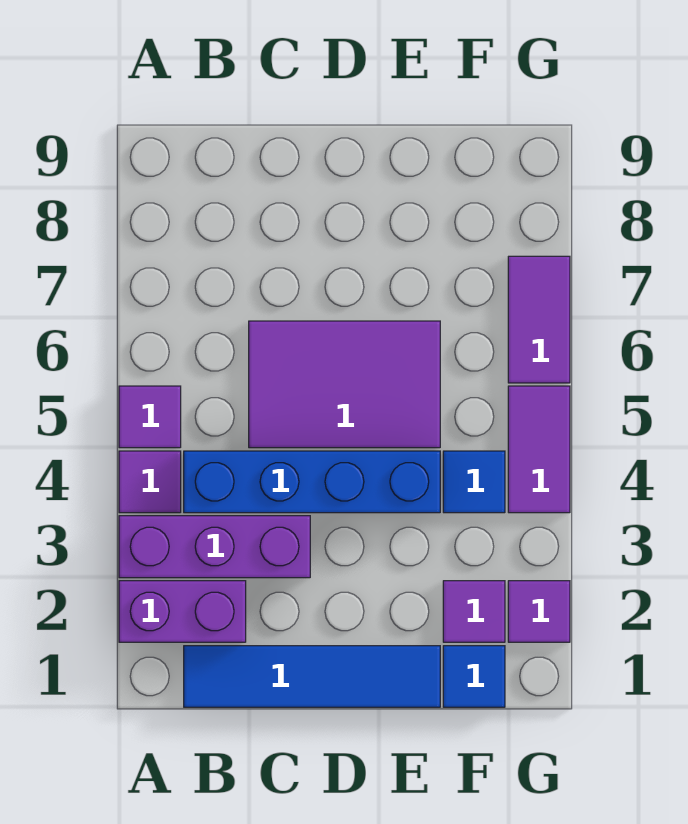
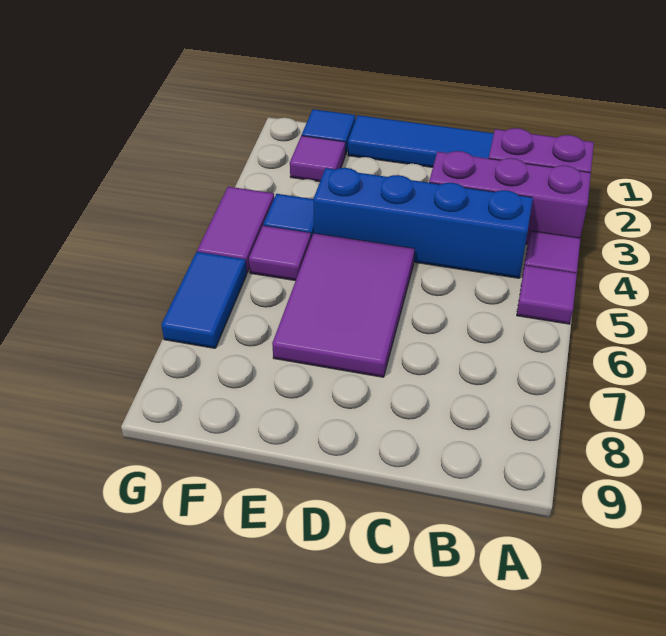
purple tile C5:E6 level 1 -> purple tile D5:E7 level 1
purple tile G2 level 1 -> purple tile F5 level 1
purple tile G6:G7 level 1 -> blue tile G6:G7 level 1

